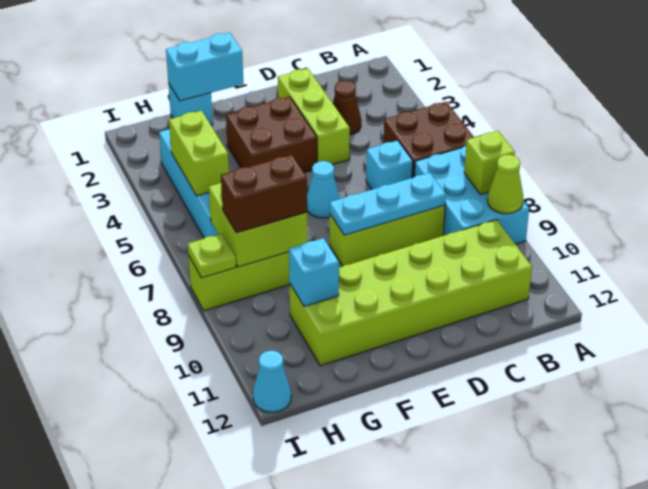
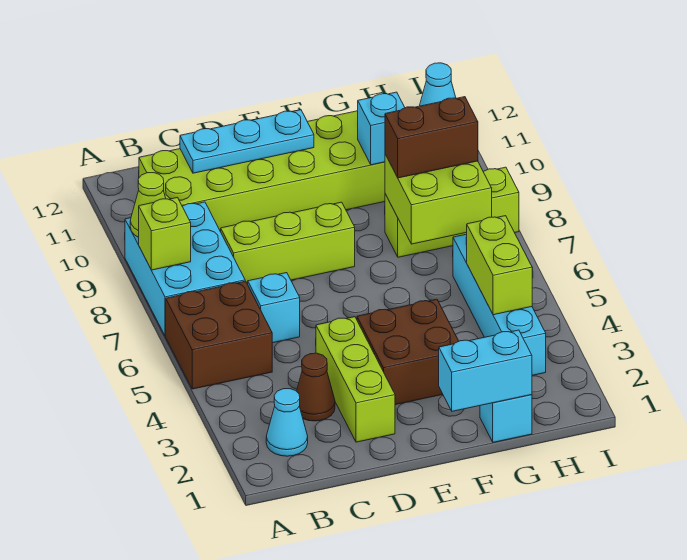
cyan plate C8:E8 level 2 -> cyan plate C11:E11 level 2
cyan cone E6 level 1 -> cyan cone B2 level 1
lime plate I8 level 2 -> none

